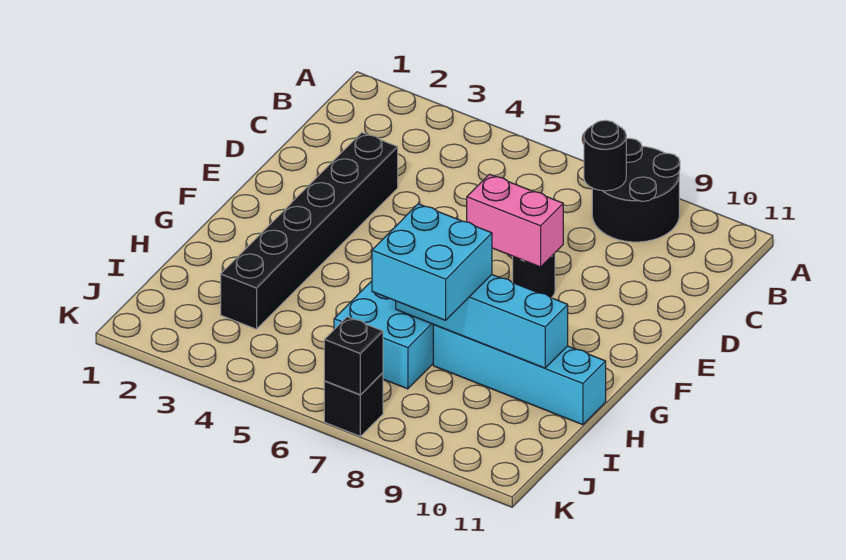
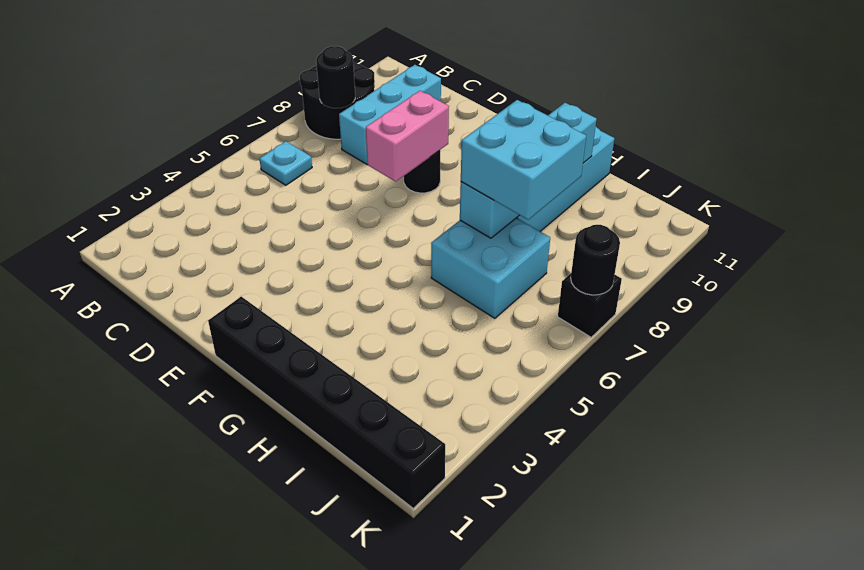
none -> cyan plate B6 level 1
none -> cyan brick C8:C10 level 1
black brick D3:I3 level 1 -> black brick F1:K1 level 1
black brick K7 level 2 -> black round brick K7 level 2

